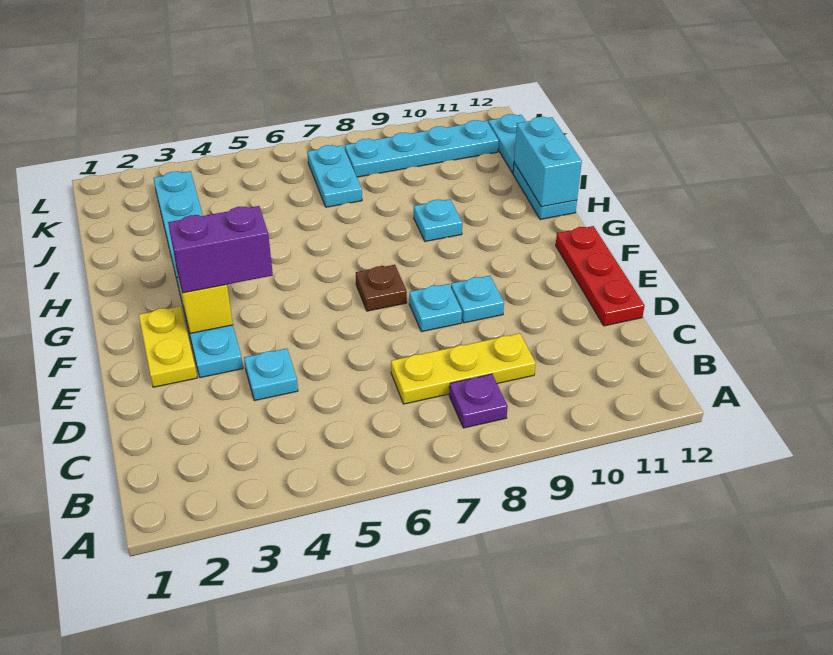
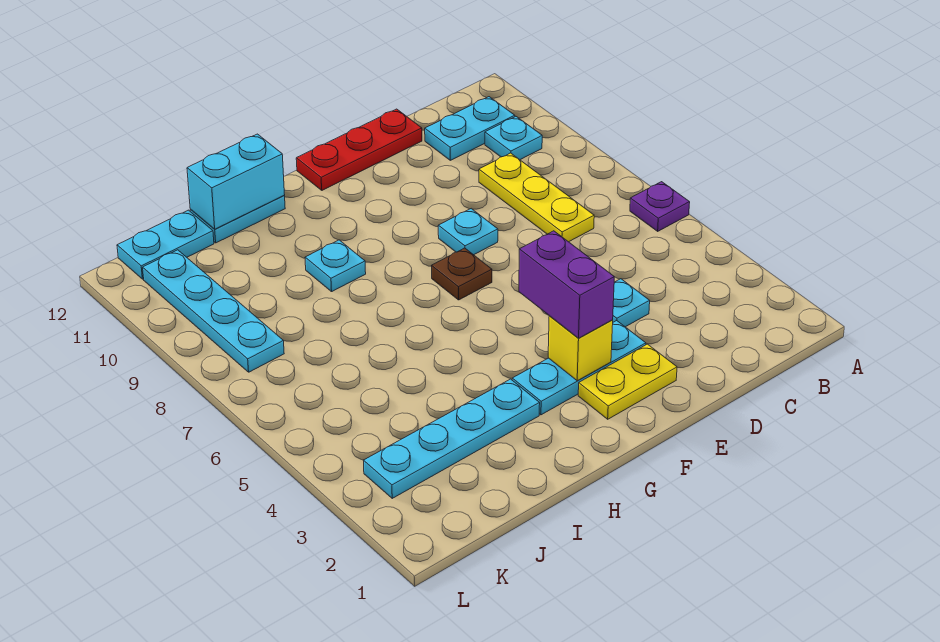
purple plate B8 level 1 -> purple plate A6 level 1
cyan plate E9 level 1 -> cyan plate B10 level 1
cyan plate J7:K7 level 1 -> cyan plate B11:C11 level 1

